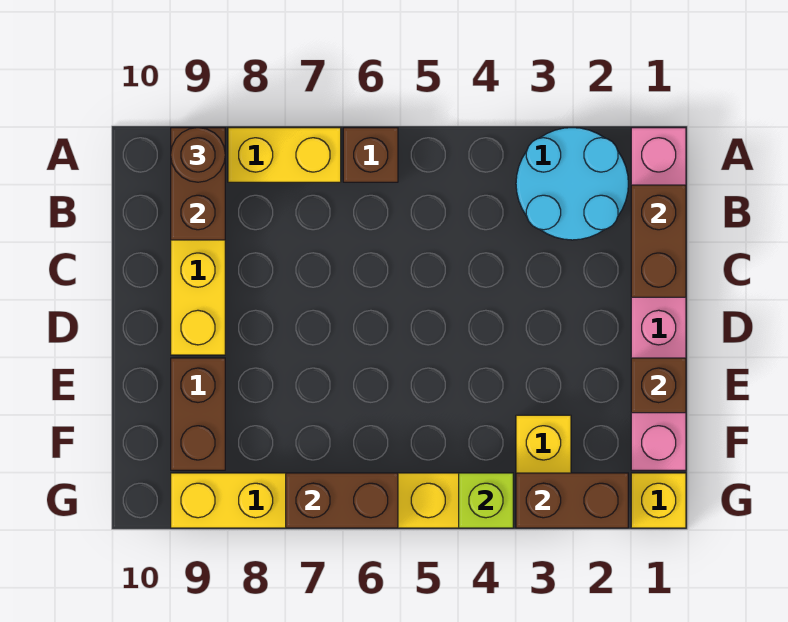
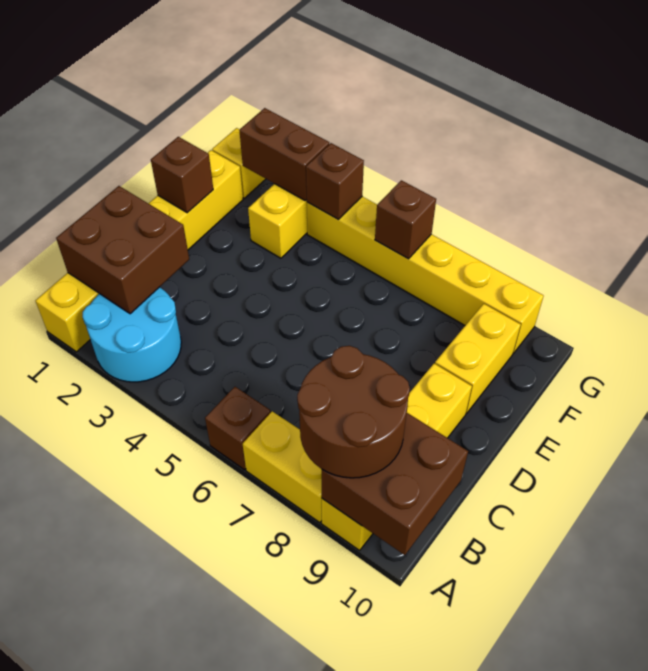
pink brick A1:F1 level 1 -> yellow brick A1:F1 level 1
brown brick A9:B9 level 2 -> brown brick A9:B10 level 2
brown round brick A9 level 3 -> brown round brick A8:B9 level 3
brown brick B1:C1 level 2 -> brown brick B1:C2 level 2
brown brick E9:F9 level 1 -> yellow brick E9:F9 level 1
lime brick G4 level 2 -> brown brick G4 level 2
brown brick G6:G7 level 2 -> brown brick G6 level 2

